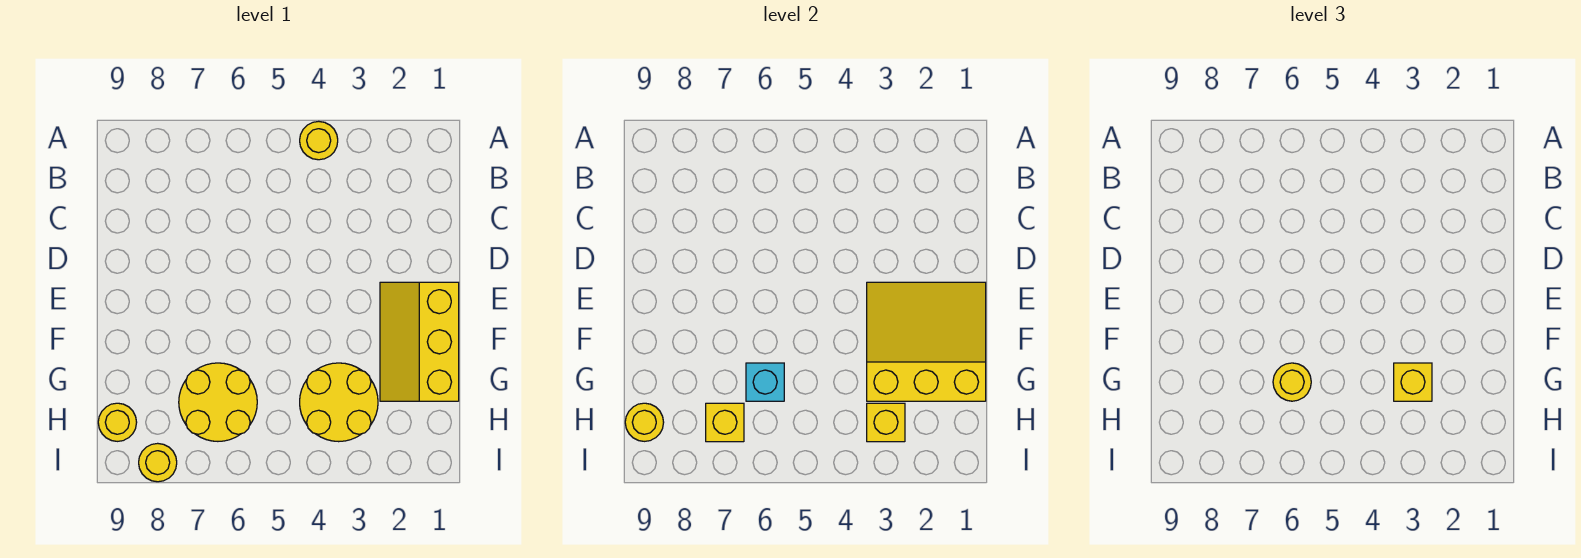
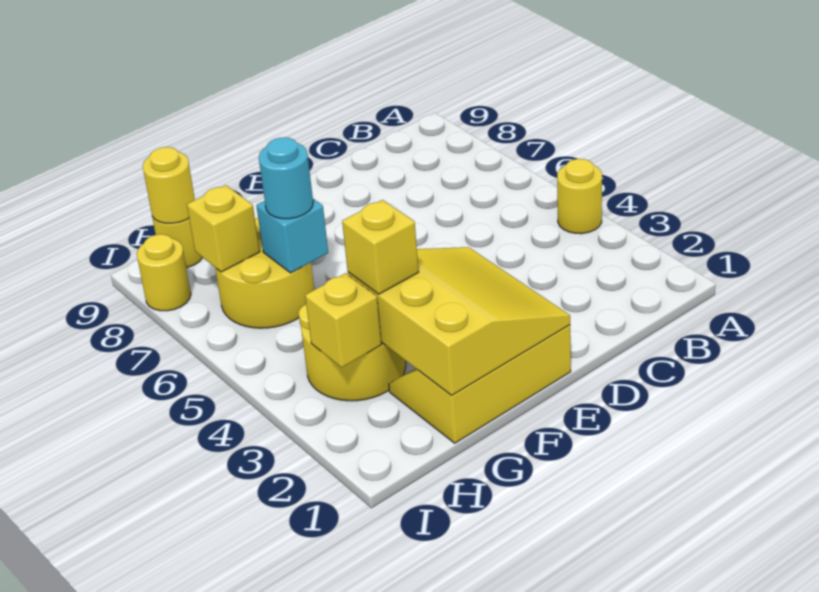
yellow round brick G6 level 3 -> cyan round brick G6 level 3

